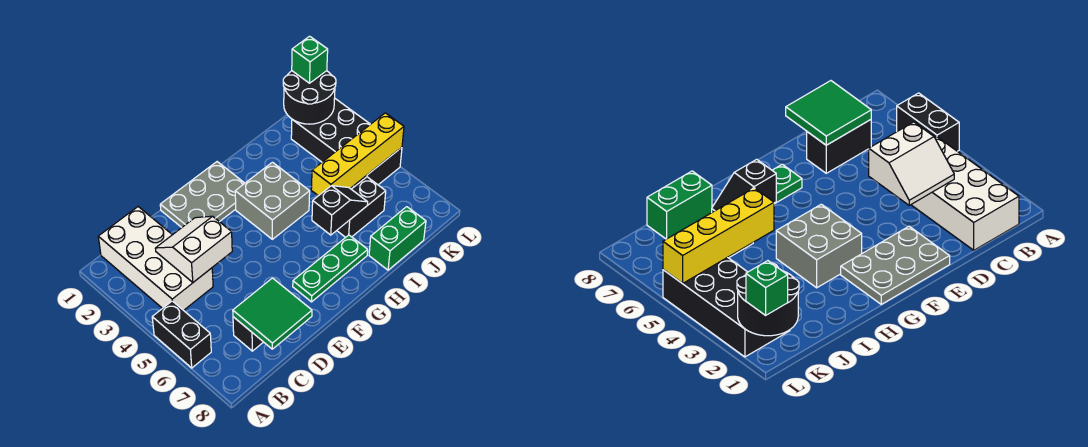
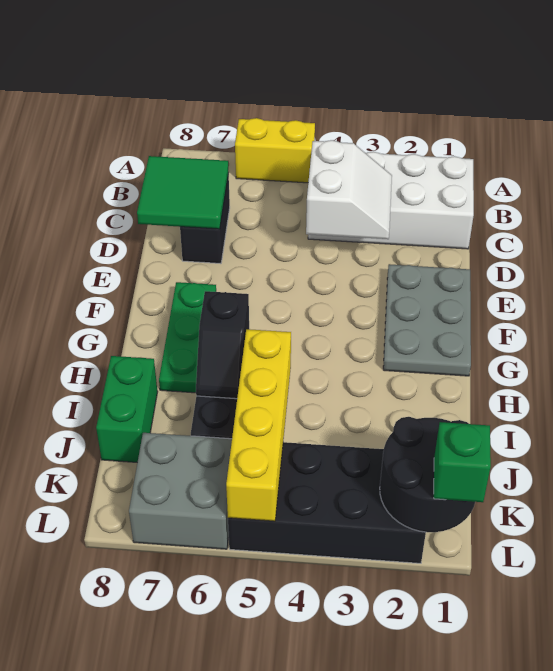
black brick A5:A6 level 1 -> yellow brick A5:A6 level 1
grey brick G3:H4 level 1 -> grey brick K6:L7 level 1

